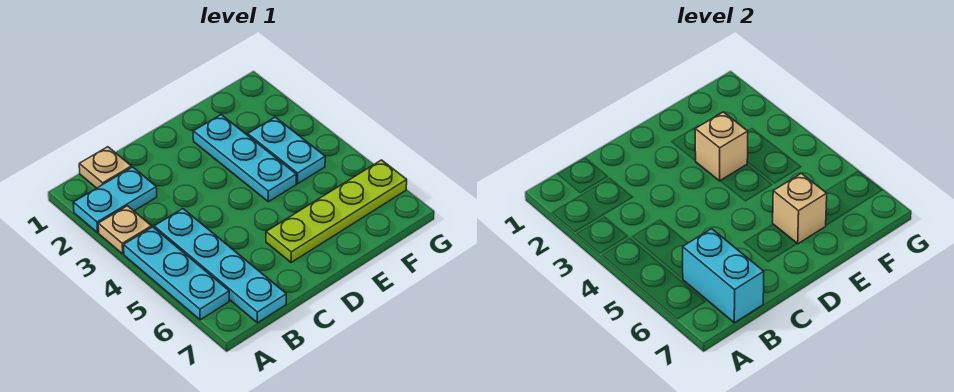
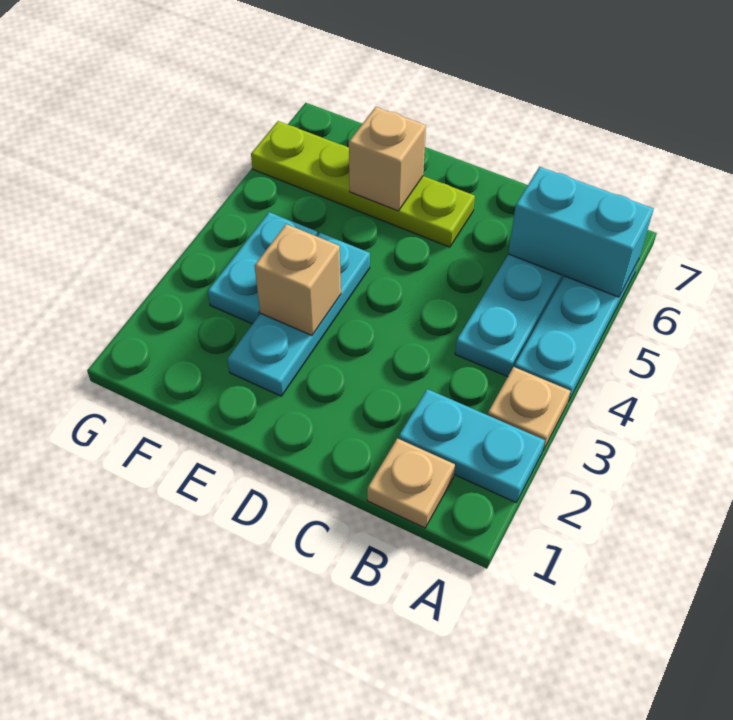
cyan brick B6:B7 level 2 -> cyan brick A6:B6 level 2

